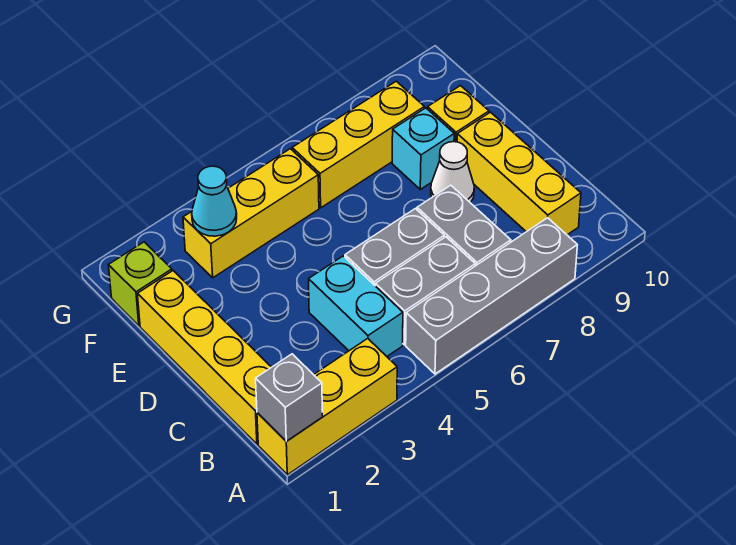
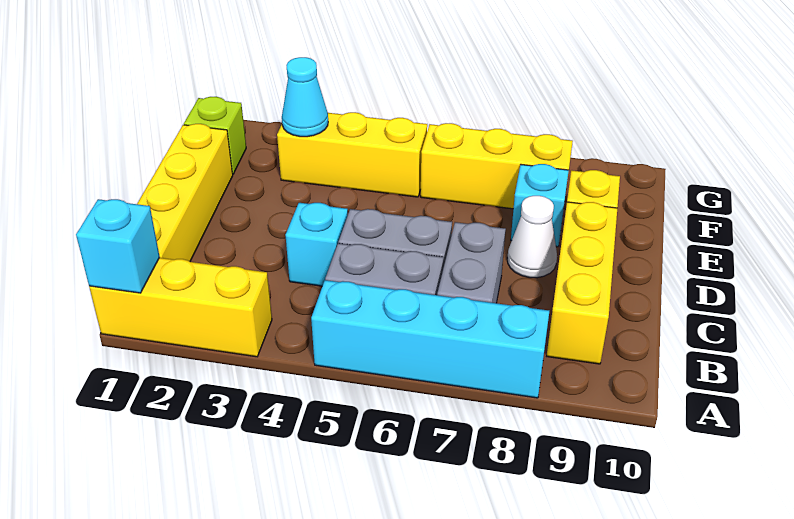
grey brick A1 level 2 -> cyan brick A1 level 2
grey brick A5:A8 level 1 -> cyan brick A5:A8 level 1
cyan brick B4:C4 level 1 -> cyan brick C4 level 1

